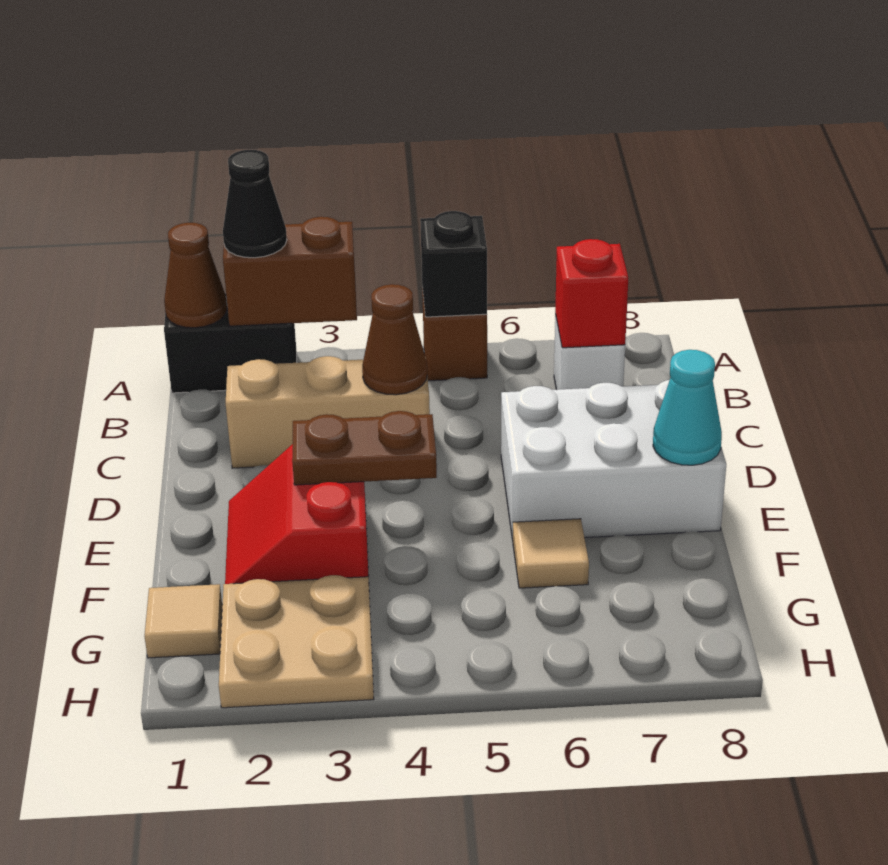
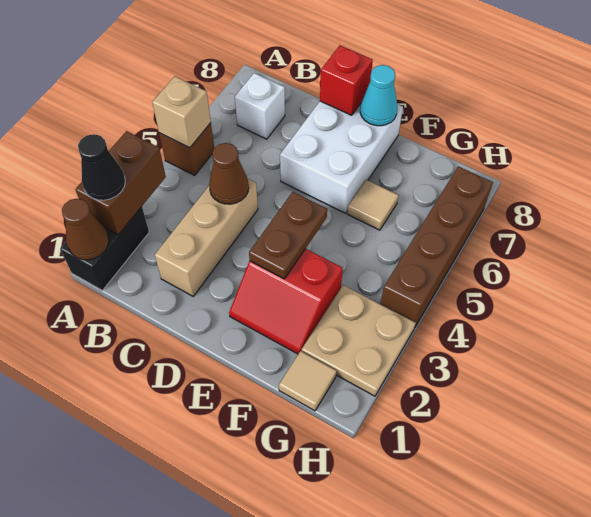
black brick A5 level 2 -> tan brick A5 level 2
red brick B7 level 2 -> red brick D8 level 2
none -> brown brick H4:H7 level 1

